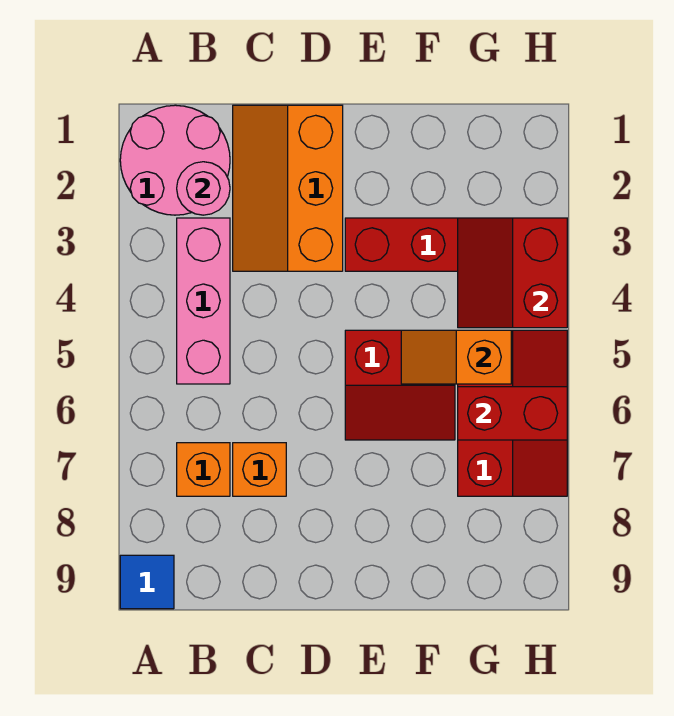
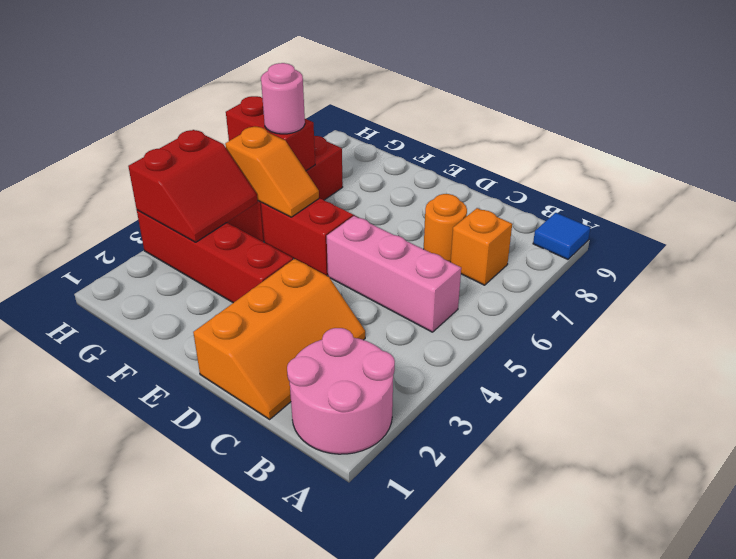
pink round brick B2 level 2 -> pink round brick G6 level 3
pink brick B3:B5 level 1 -> pink brick B5:D5 level 1
orange brick C7 level 1 -> orange round brick C7 level 1

